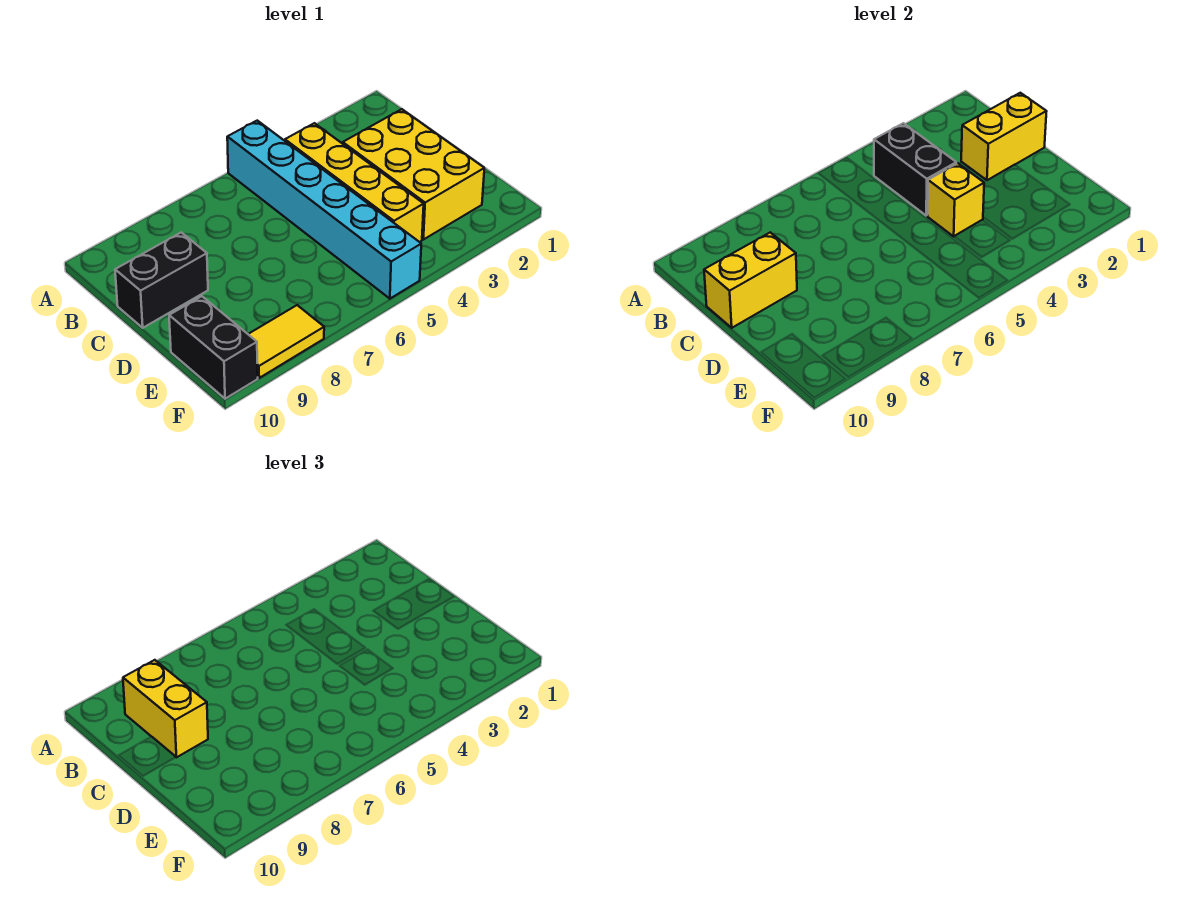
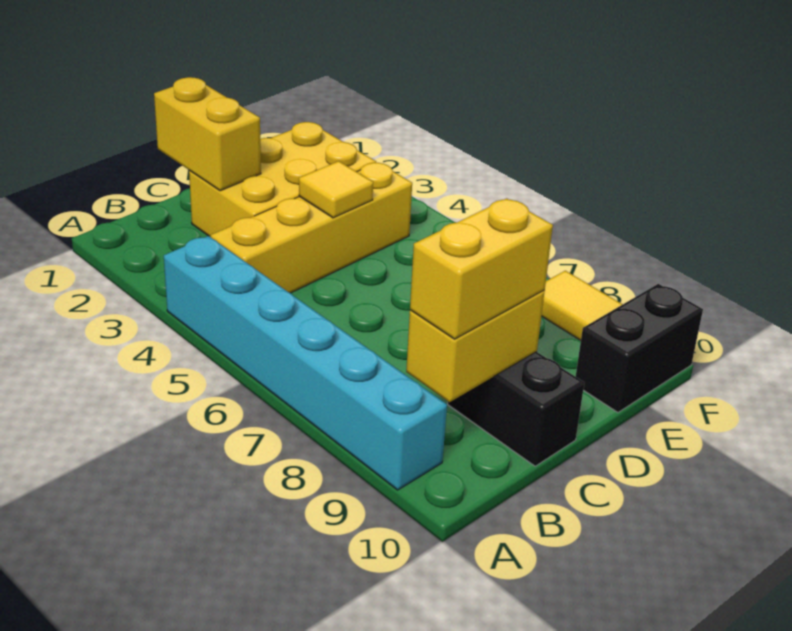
cyan brick A5:F5 level 1 -> cyan brick A4:A9 level 1
black brick B4:C4 level 2 -> none
yellow brick C9:C10 level 2 -> yellow brick B9:C9 level 2
yellow brick D4 level 2 -> yellow tile D4 level 2

